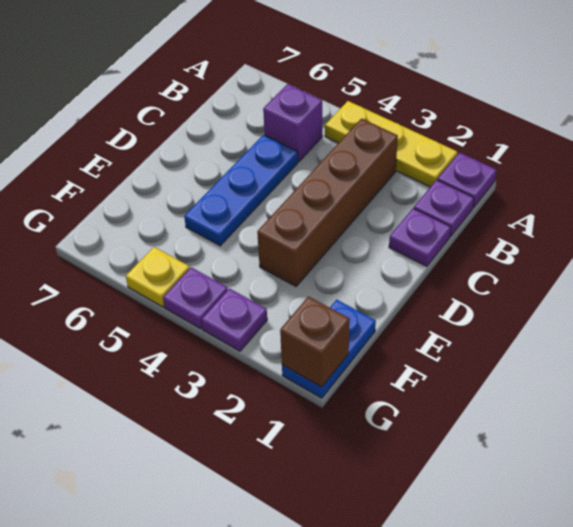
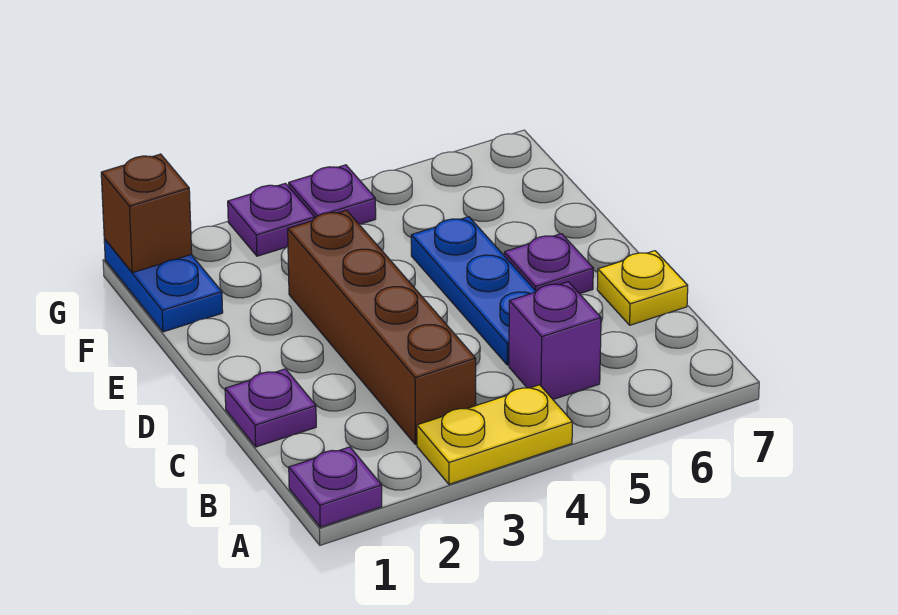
yellow plate A2:A4 level 1 -> yellow plate A3:A4 level 1
purple plate B1 level 1 -> purple plate D6 level 1
yellow plate G5 level 1 -> yellow plate C7 level 1

